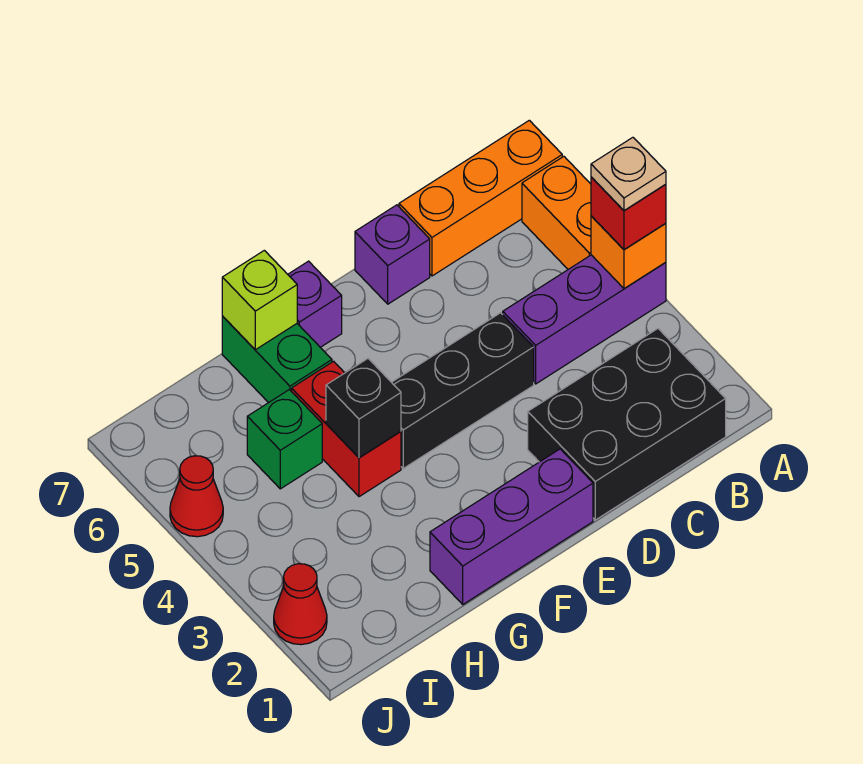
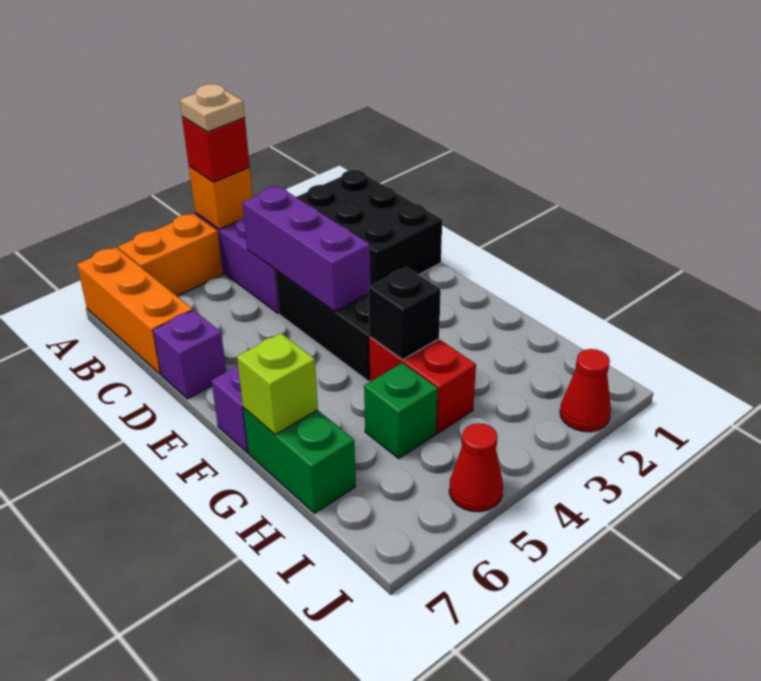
purple brick E1:G1 level 1 -> purple brick C4:E4 level 2
red brick G4:G5 level 1 -> red brick G4:H4 level 1
green brick G6:G7 level 1 -> green brick G7:H7 level 1

